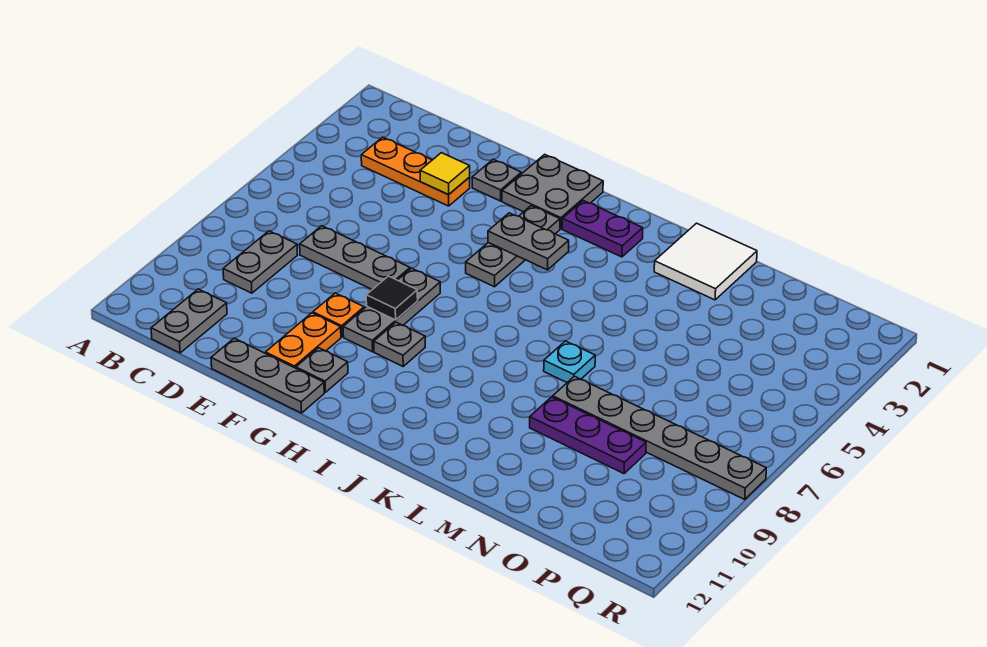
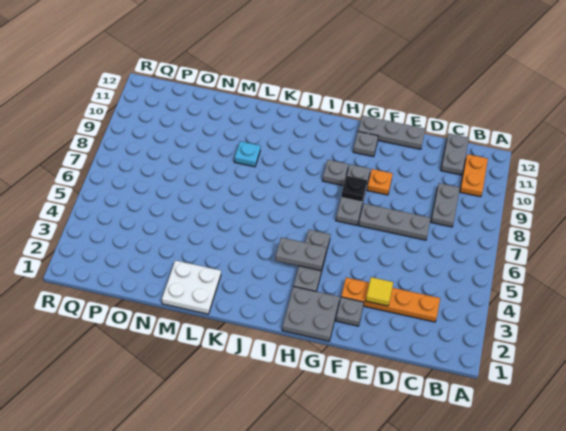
orange plate C3:E3 level 1 -> orange plate C3:F3 level 1
orange plate F10:F11 level 1 -> orange plate B10:B11 level 1
black tile G8 level 2 -> black plate G8 level 2
purple plate I2:J2 level 1 -> none
white tile L1:M2 level 1 -> white plate L1:M2 level 1
cyan plate L7 level 1 -> cyan plate L9 level 1
grey plate M8:R8 level 1 -> none
purple plate M9:O9 level 1 -> none

